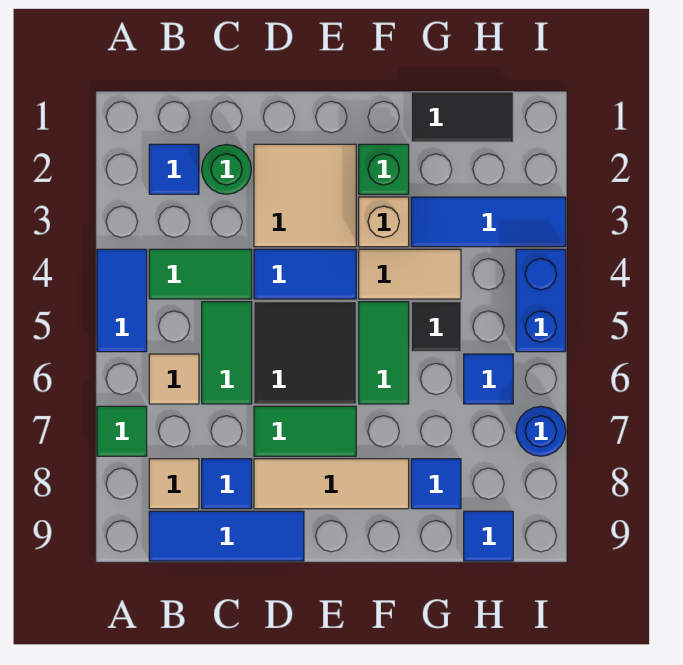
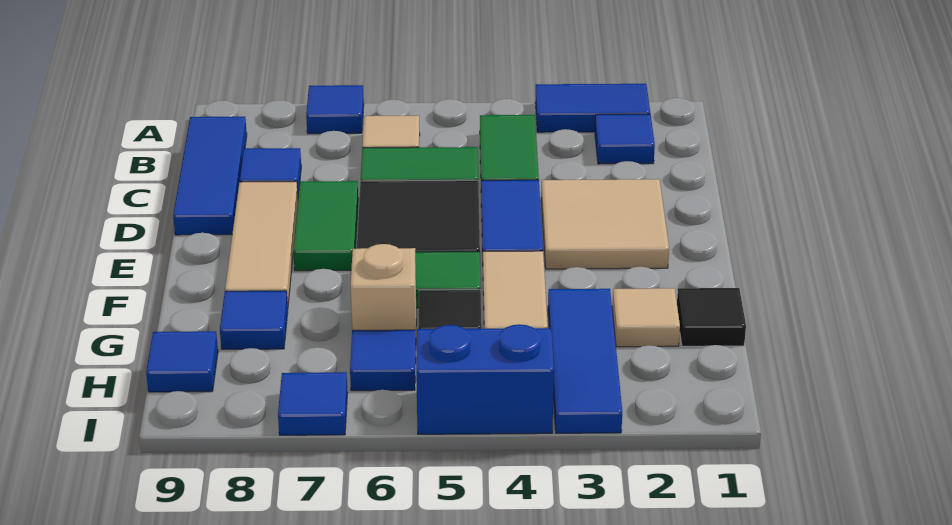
blue tile A4:A5 level 1 -> blue tile A2:A3 level 1
green tile A7 level 1 -> blue tile A7 level 1
tan tile B8 level 1 -> tan tile G2 level 1
green round brick C2 level 1 -> none
green brick F2 level 1 -> none
tan brick F3 level 1 -> tan brick G6 level 1
black tile G1:H1 level 1 -> black tile G1 level 1
blue round brick I7 level 1 -> blue tile I7 level 1

